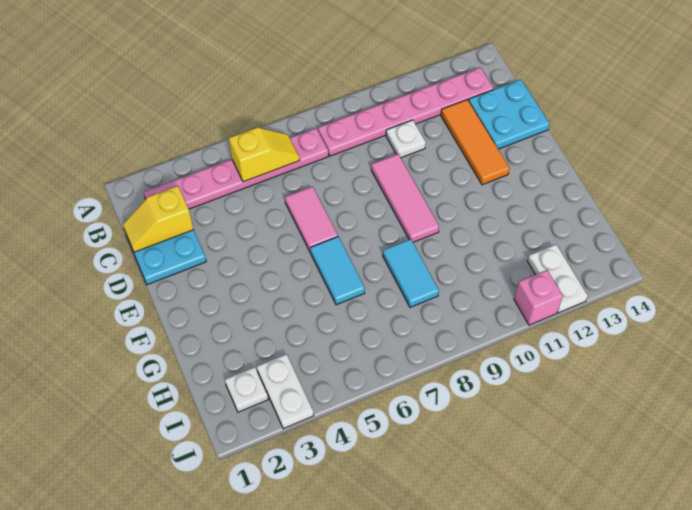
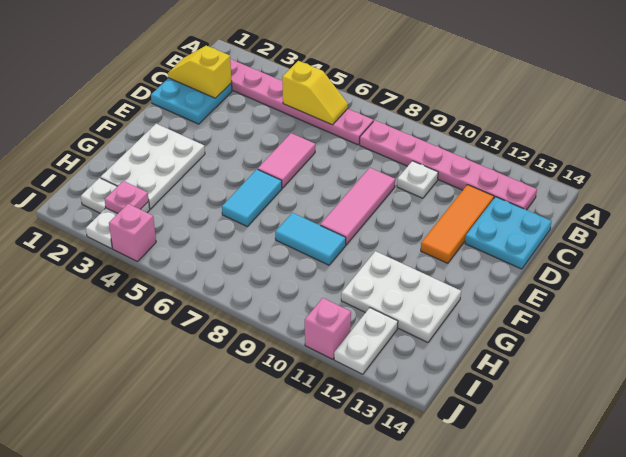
none -> white plate F2:H3 level 1
cyan tile G8:H8 level 1 -> cyan tile G8:G9 level 1
none -> white plate G11:H13 level 1
none -> pink plate I3 level 2
none -> pink brick J4 level 1

